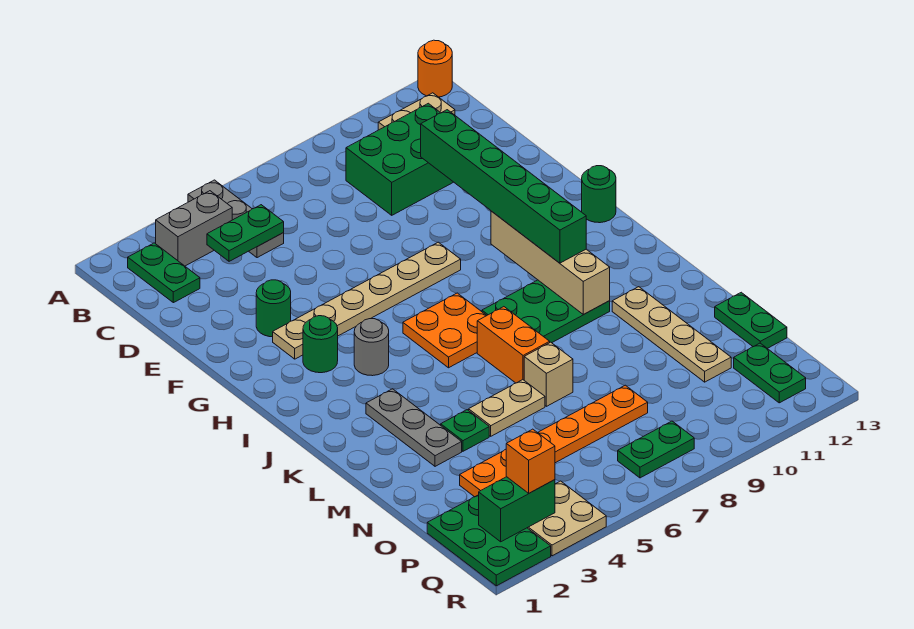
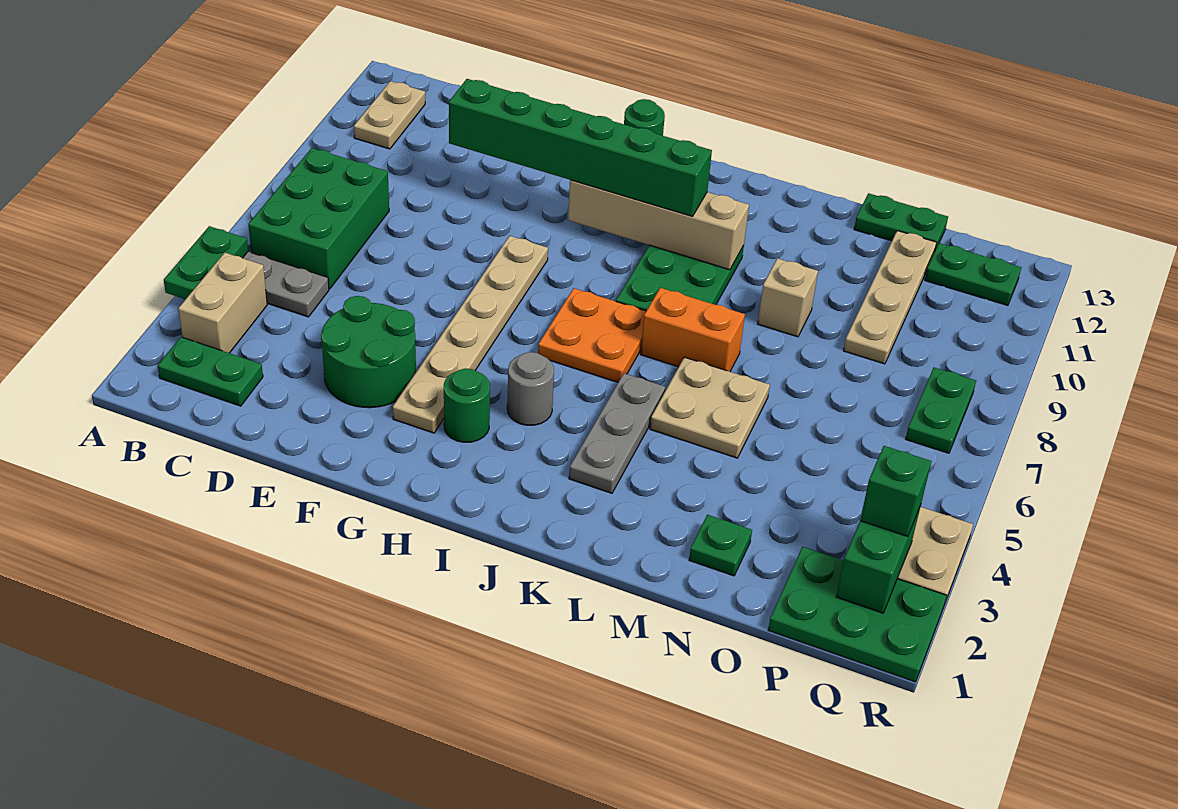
orange round brick A13 level 1 -> none
grey brick B3:B4 level 1 -> tan brick B3:B4 level 1
green plate C4:C5 level 2 -> green plate A4:A5 level 2
green brick C9:D11 level 1 -> green brick B6:C8 level 1
green round brick F3 level 1 -> green round brick E3:F4 level 1
grey plate K3:M3 level 1 -> grey plate K3:K5 level 1
tan plate L11:O11 level 1 -> tan plate O9:O12 level 1
green plate M4 level 1 -> green plate N2 level 1
tan plate M5:M6 level 1 -> tan plate L5:M6 level 1
tan brick M7 level 1 -> tan brick M9 level 1
orange plate O3:O8 level 1 -> none
orange brick Q3 level 3 -> green brick Q3 level 3

